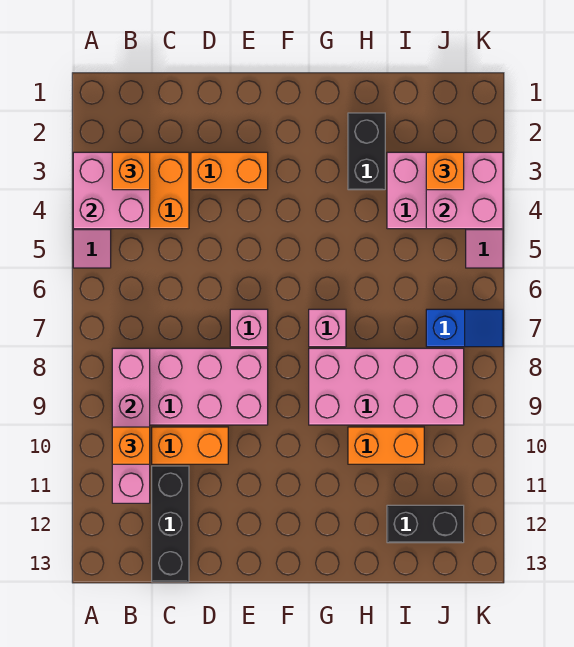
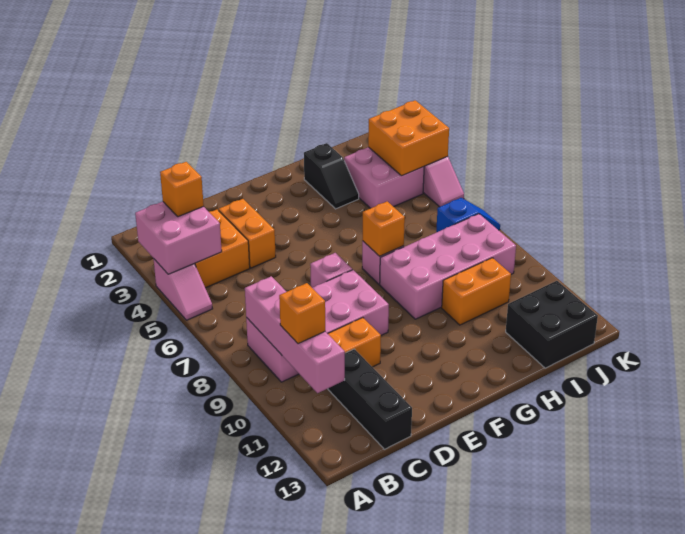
orange brick D3:E3 level 1 -> orange brick D3:D4 level 1
black brick H2:H3 level 1 -> black slope H2:H3 level 1 top 2
black brick I12:J12 level 1 -> black brick I12:J13 level 1
pink brick J3:K4 level 2 -> orange brick J3:K4 level 2
orange brick J3 level 3 -> orange brick G7 level 2

